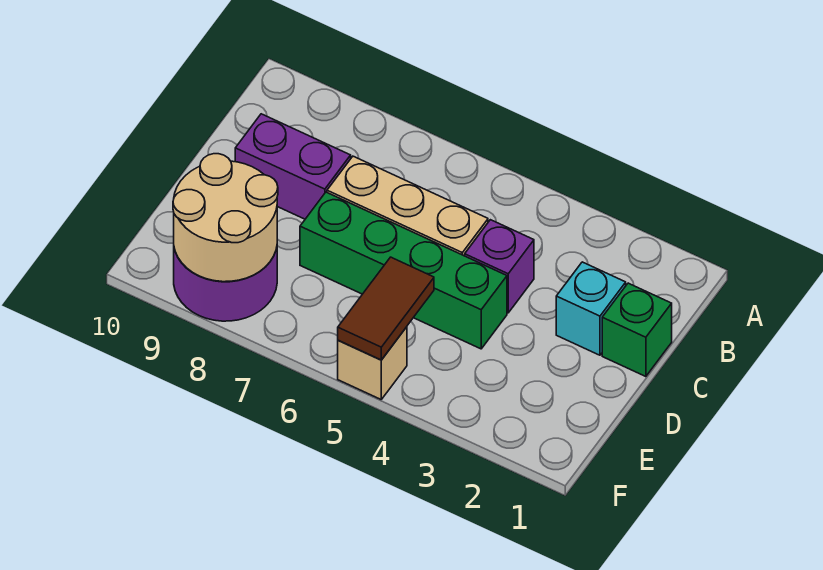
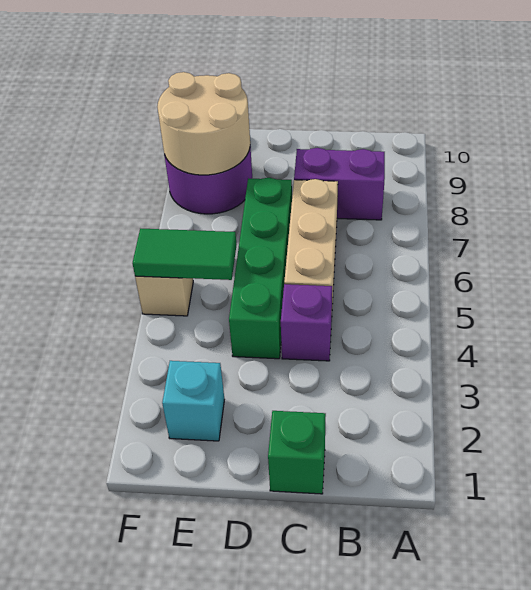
cyan brick C2 level 1 -> cyan brick E2 level 1
purple brick C8:C9 level 1 -> purple brick B8:C8 level 1
brown tile E5:F5 level 2 -> green tile E5:F5 level 2

